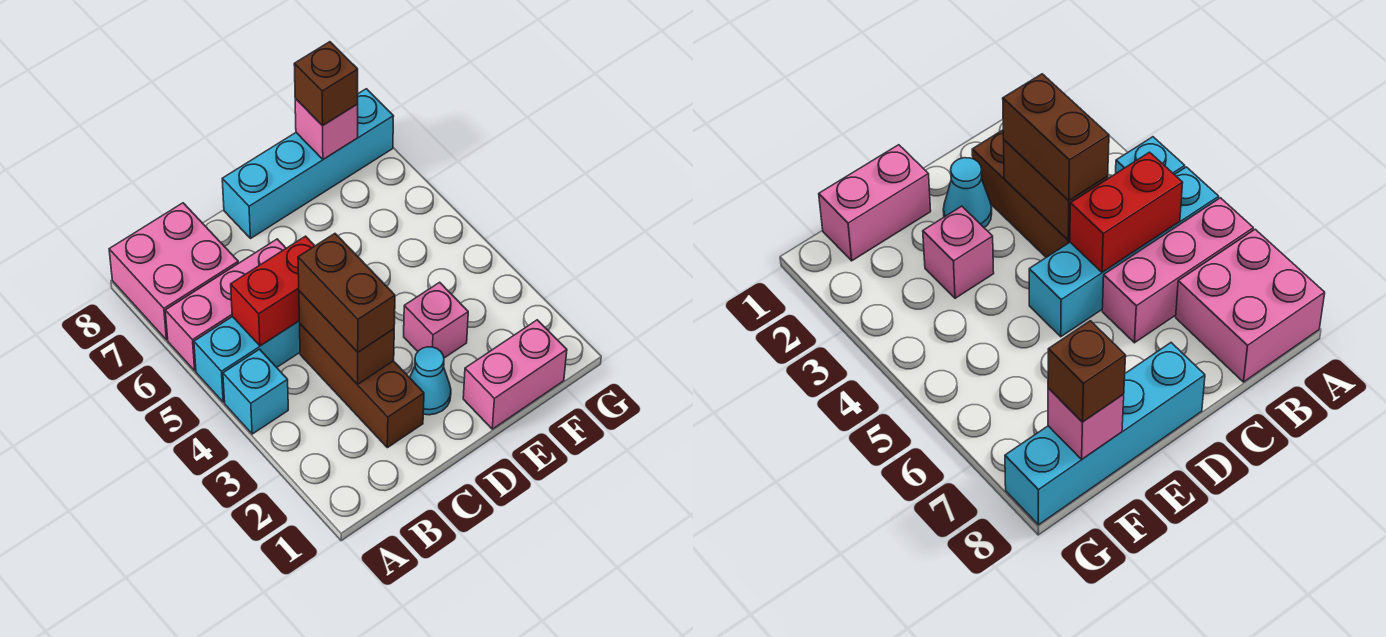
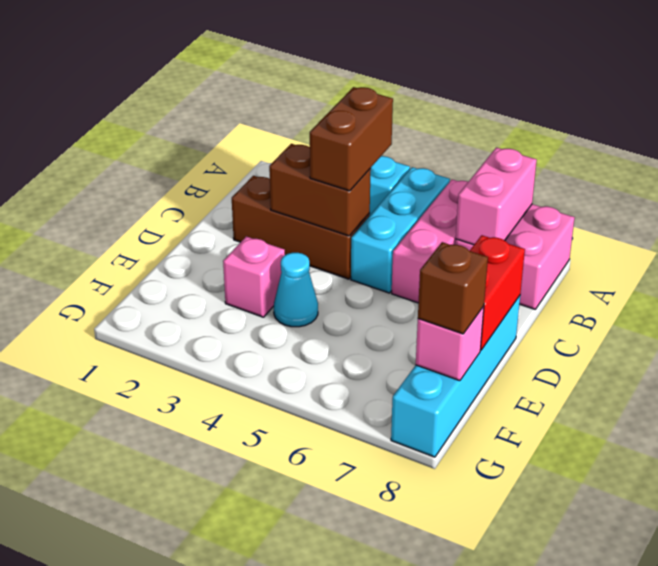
cyan brick A5:D5 level 1 -> cyan brick A5:C5 level 1
red brick B5:C5 level 2 -> red brick D8:E8 level 2
brown brick C3:C4 level 3 -> brown brick B4:C4 level 3
cyan cone D2 level 1 -> cyan cone E4 level 1
pink brick E1:F1 level 1 -> pink brick A7:B7 level 2

